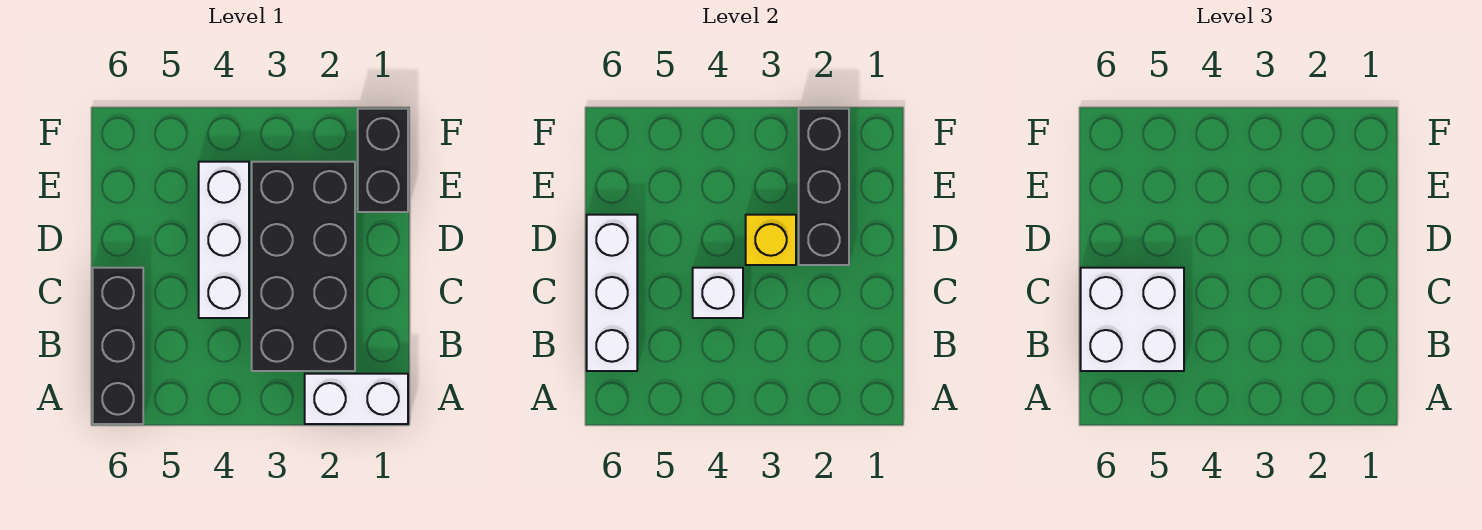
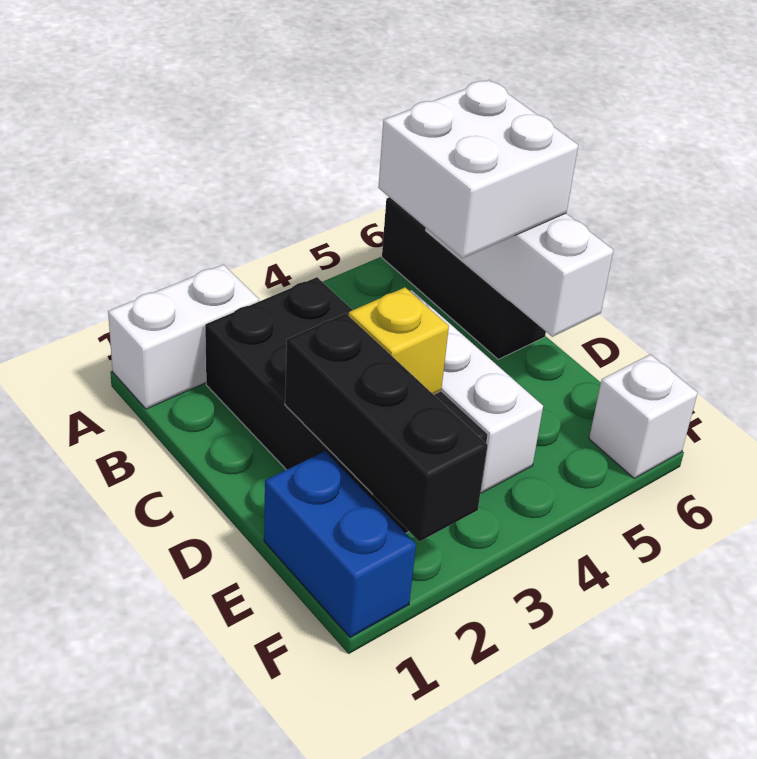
white brick C4 level 2 -> white brick F6 level 1
black brick E1:F1 level 1 -> blue brick E1:F1 level 1

